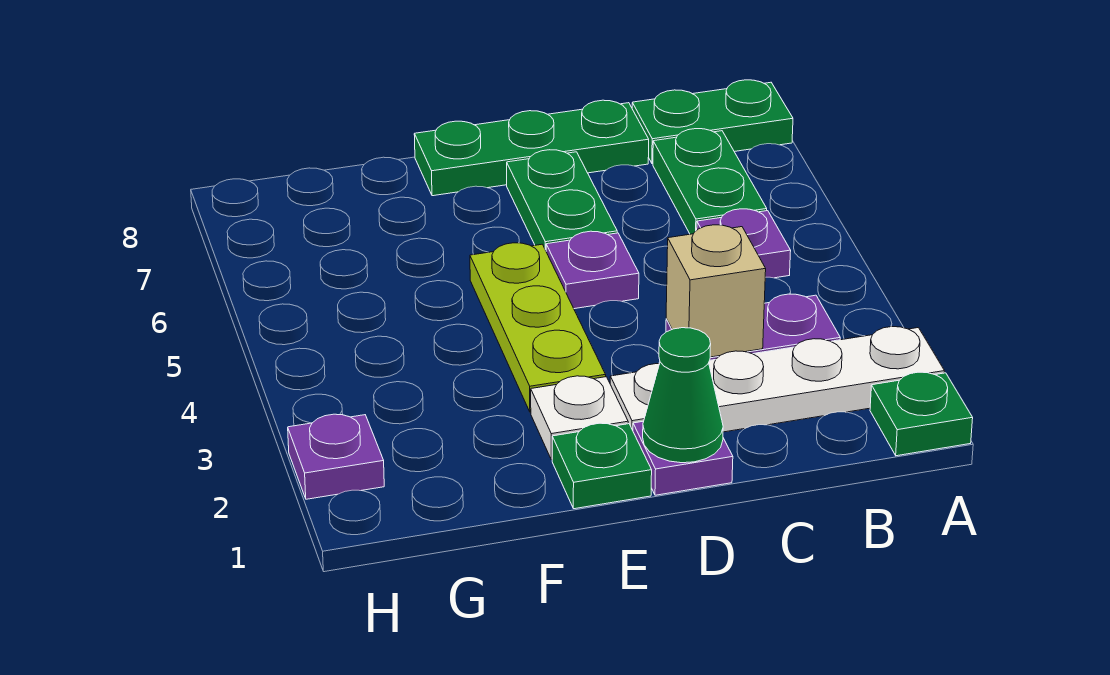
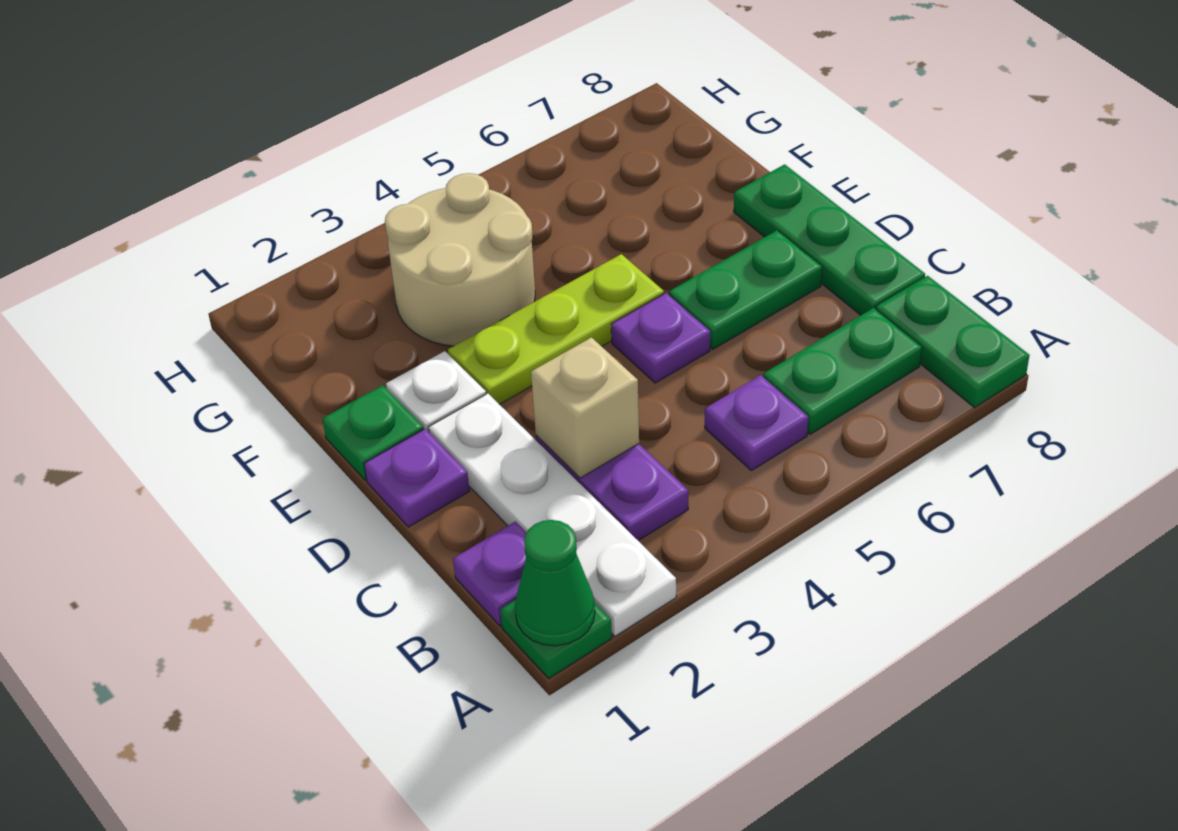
green cone D1 level 2 -> green cone A1 level 2
none -> tan round brick F3:G4 level 1
purple plate H2 level 1 -> purple plate B1 level 1

